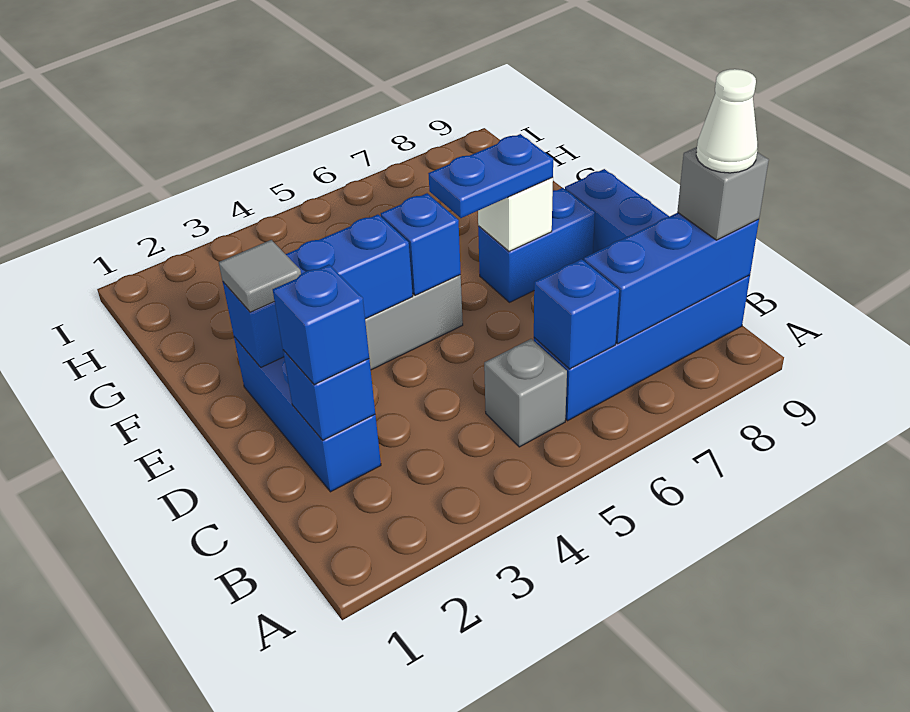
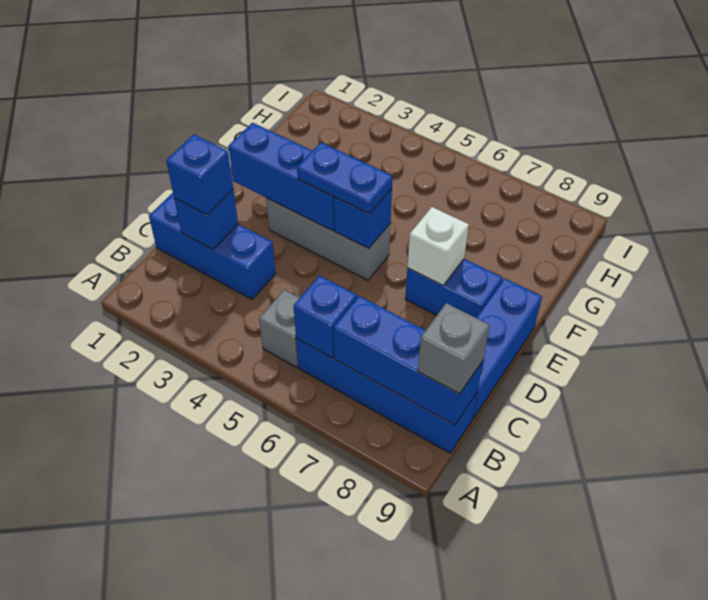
white cone B9 level 4 -> none
blue brick C2:E2 level 1 -> blue brick C1:C3 level 1
grey tile E2 level 3 -> none
blue plate E6:E7 level 3 -> blue plate E4:E5 level 3

